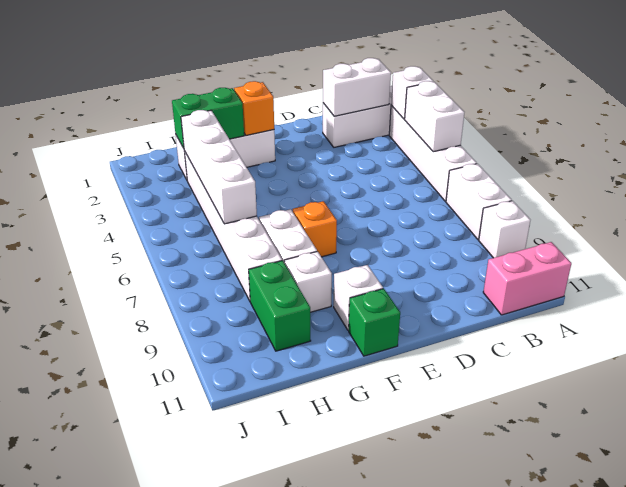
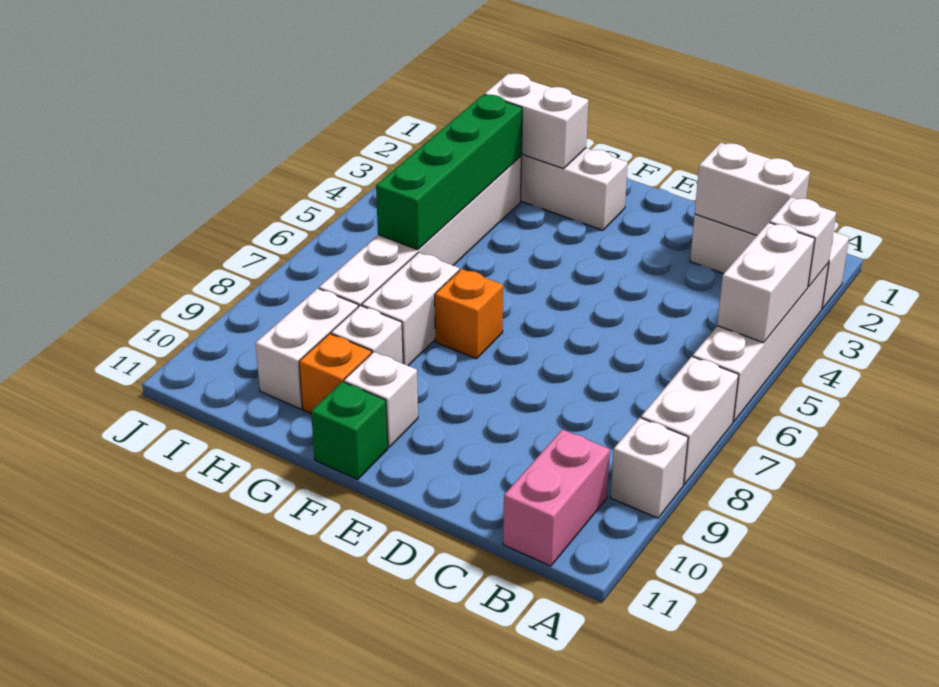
pink brick A11:B11 level 1 -> pink brick B10:B11 level 1
orange brick F2 level 2 -> orange brick G10 level 1
green brick G2:H2 level 2 -> white brick G2:H2 level 2
white brick H3:H6 level 2 -> green brick H3:H6 level 2
green brick H9:H10 level 1 -> white brick H9:H10 level 1

